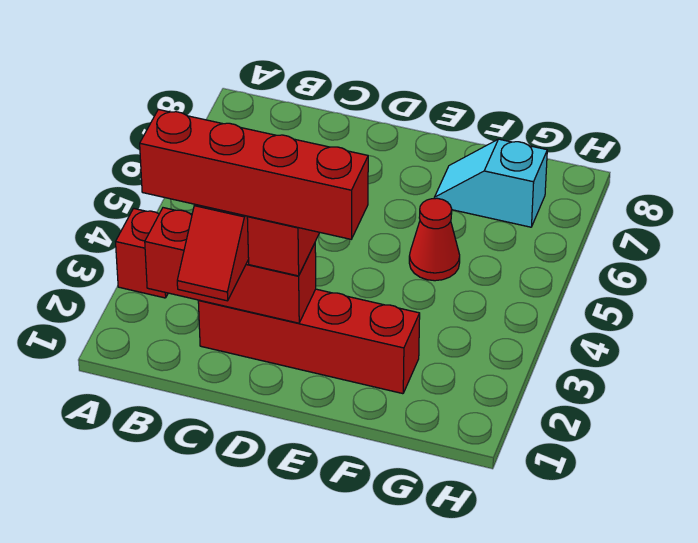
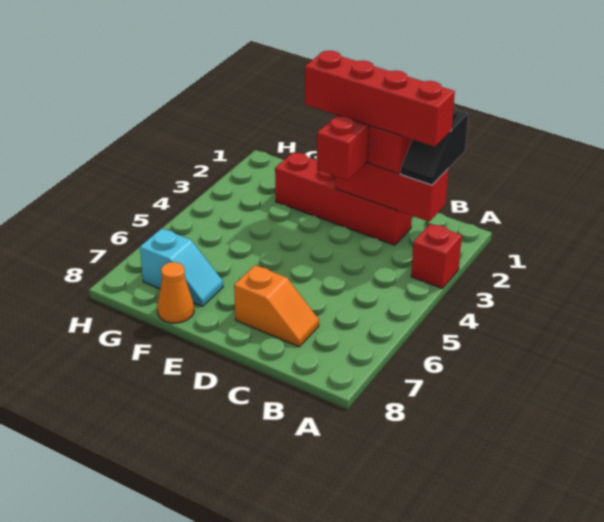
none -> black slope B1:B2 level 3 top 1
none -> orange slope C7:D7 level 1 top D
red cone F5 level 1 -> none
none -> orange cone F8 level 1

